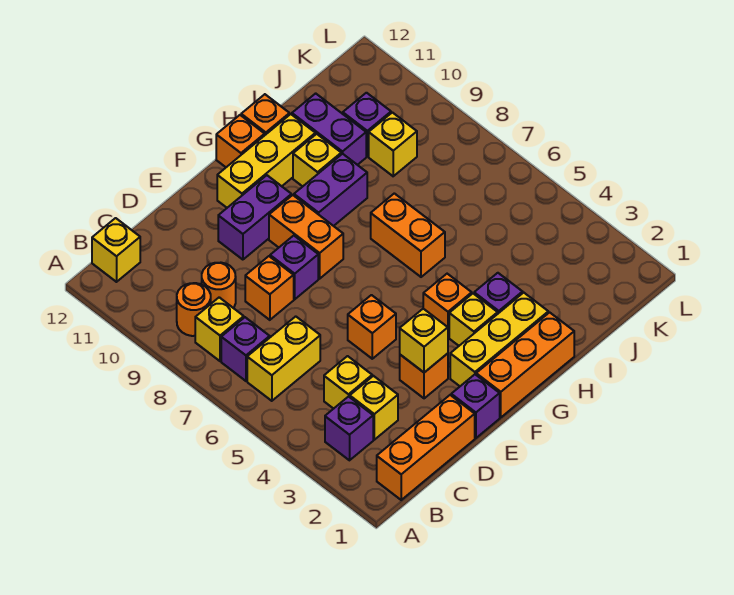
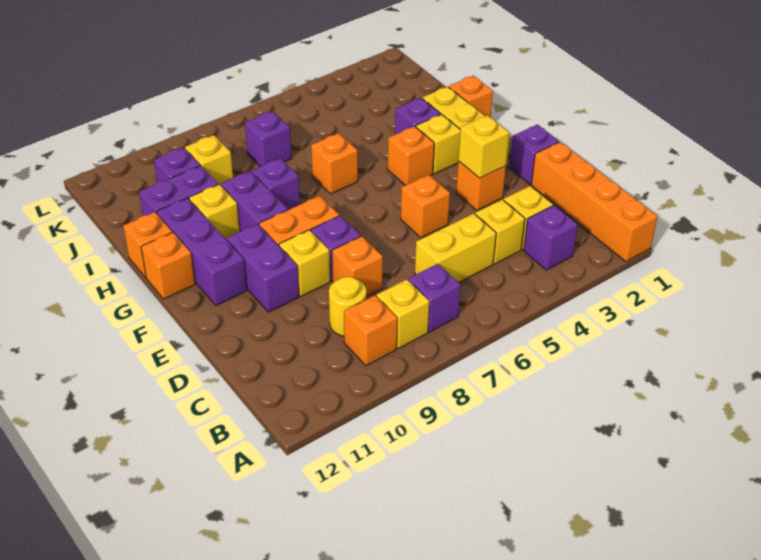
orange brick B1:D1 level 1 -> orange brick A1:D1 level 1
yellow brick B6:C6 level 1 -> yellow brick C5:C6 level 1
orange round brick B9 level 1 -> orange brick B9 level 1
yellow brick B12 level 1 -> yellow brick E9 level 1
orange round brick C9 level 1 -> yellow round brick C9 level 1
orange brick F1:H1 level 1 -> orange brick H1 level 1
yellow brick F11:H11 level 1 -> purple brick F11:H11 level 1
orange brick H6:H7 level 1 -> orange brick H6 level 1
none -> purple brick H8 level 1
none -> purple brick J7 level 1

